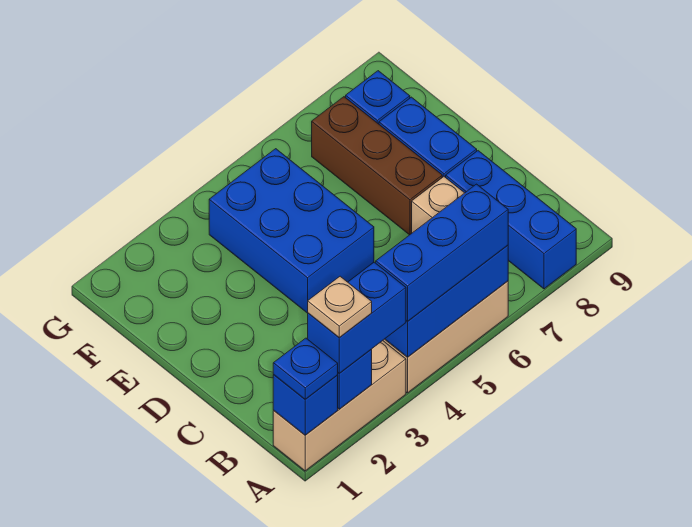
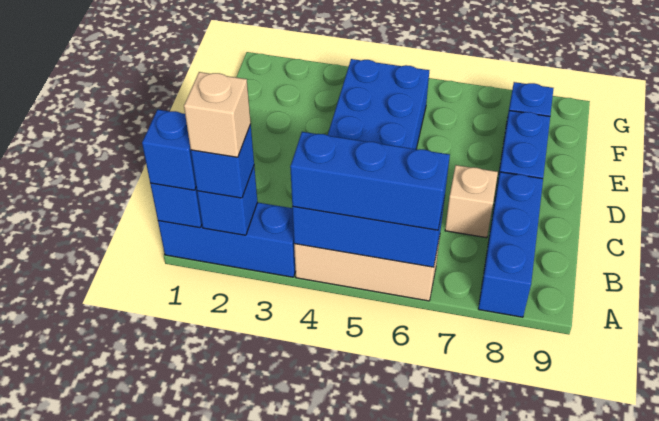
tan brick A1:A3 level 1 -> blue brick A1:A3 level 1
blue plate A1 level 3 -> blue brick A1 level 3
blue brick A2:A3 level 3 -> blue brick A2 level 3
tan plate A2 level 4 -> tan brick A2 level 4
brown brick D7:F7 level 1 -> none

